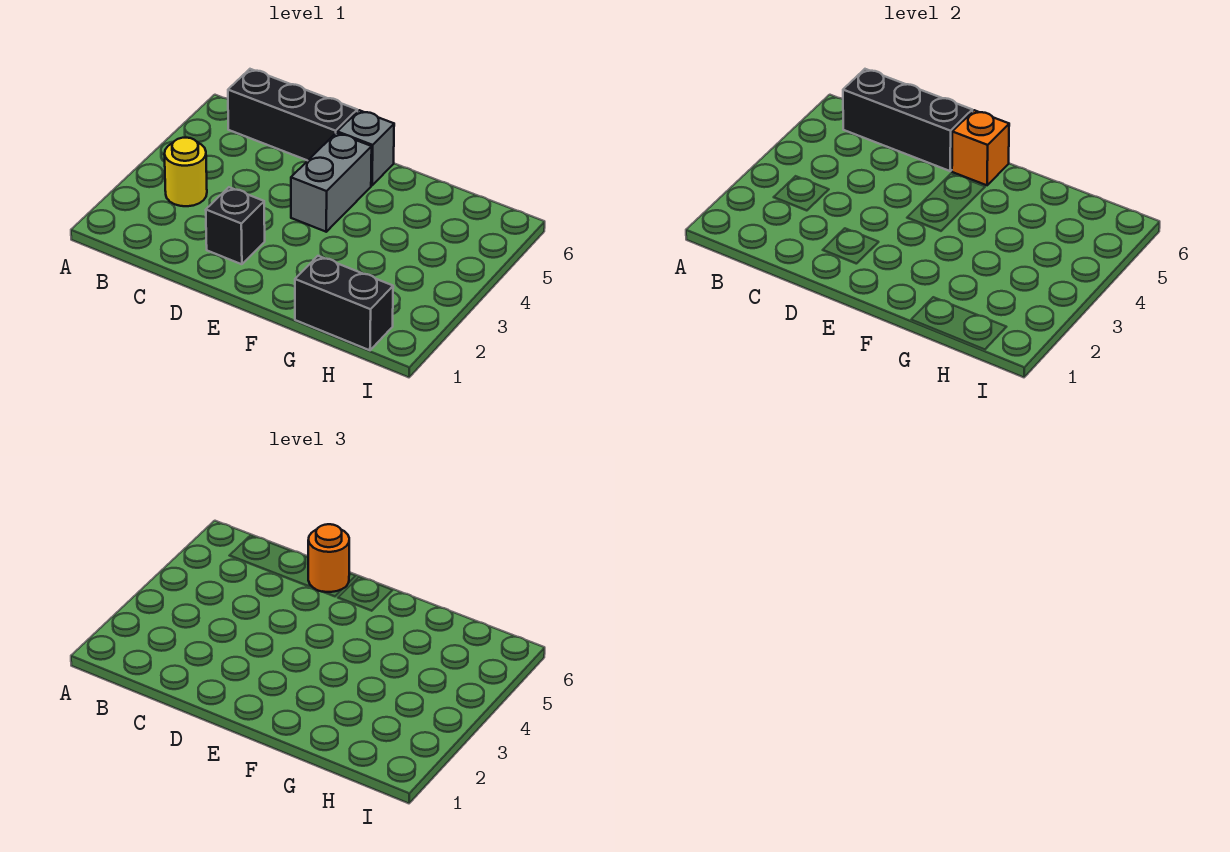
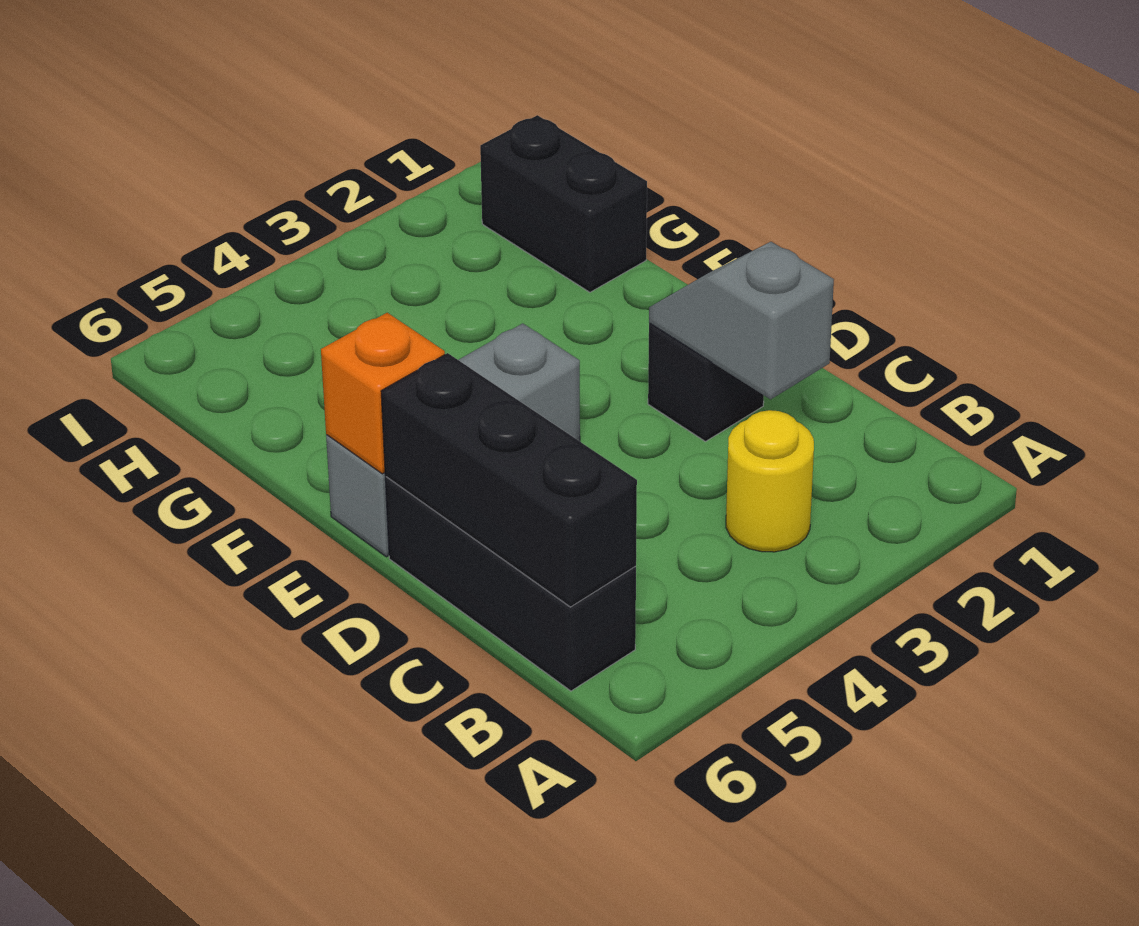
none -> grey slope C2:D2 level 2 top C
orange round brick D6 level 3 -> none

